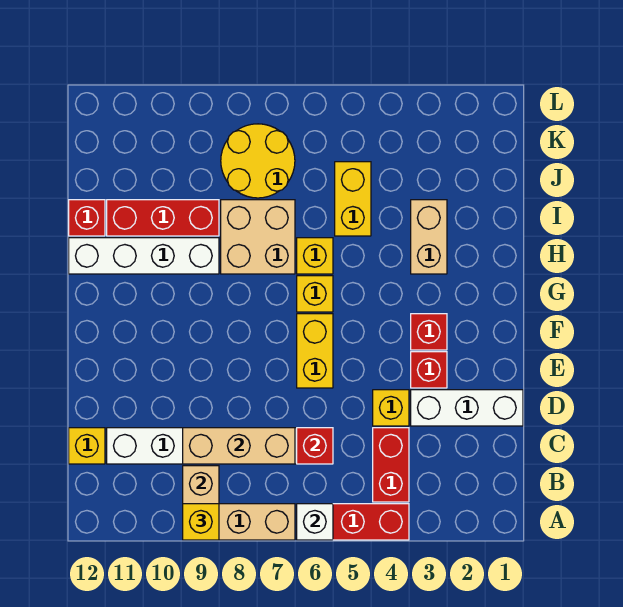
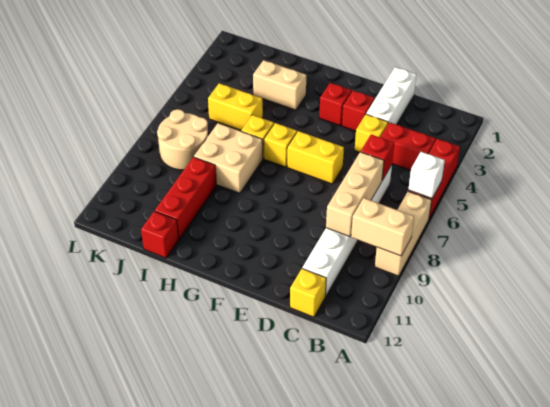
yellow brick A9 level 3 -> none
white brick H9:H12 level 1 -> none
yellow round brick J7:K8 level 1 -> tan round brick J7:K8 level 1

